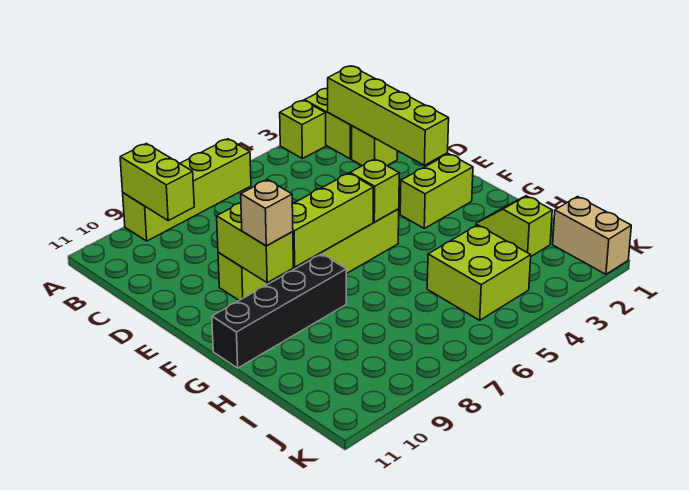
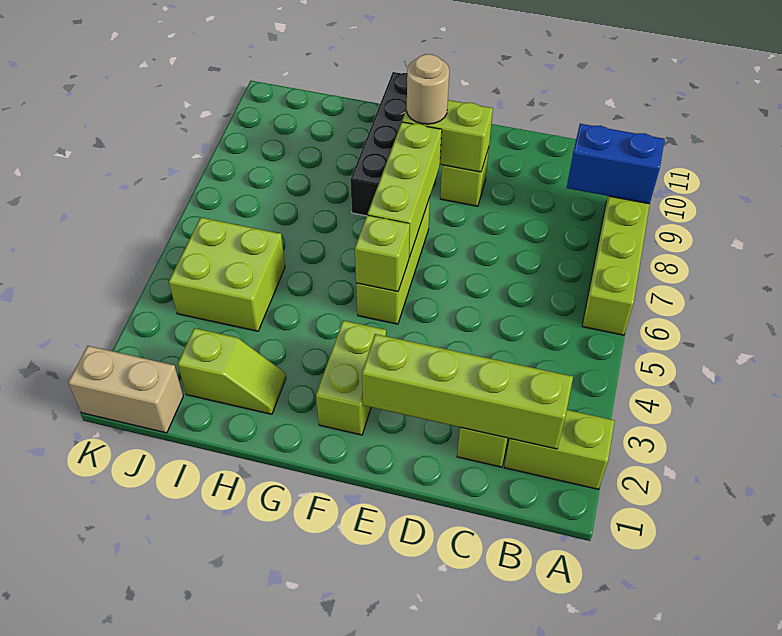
lime brick A3 level 1 -> none
lime brick A9:B9 level 2 -> blue brick A9:B9 level 2
tan brick F9 level 3 -> tan round brick F9 level 3

